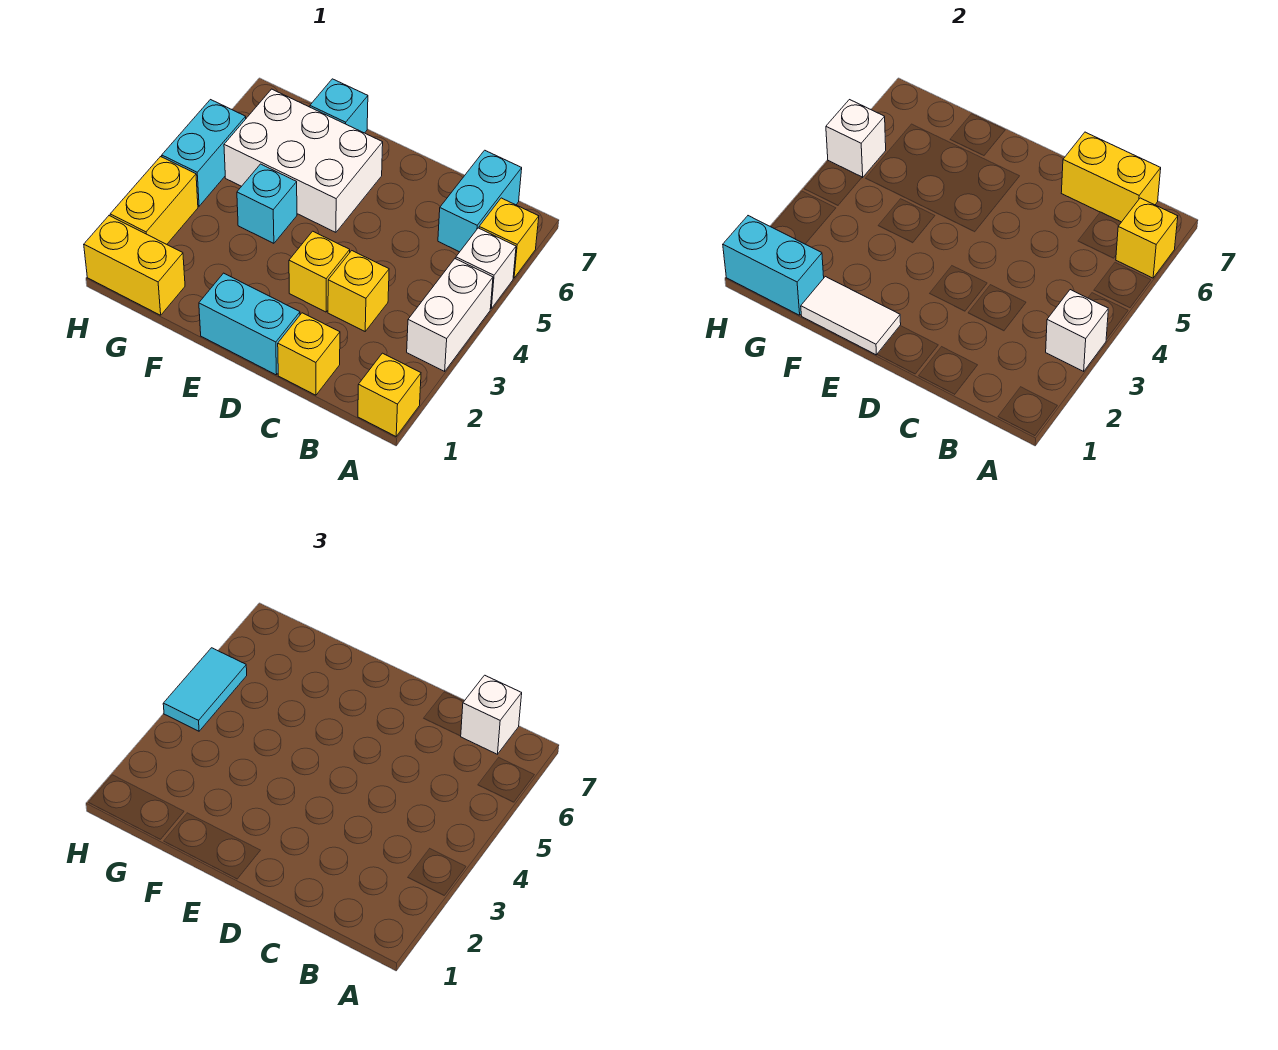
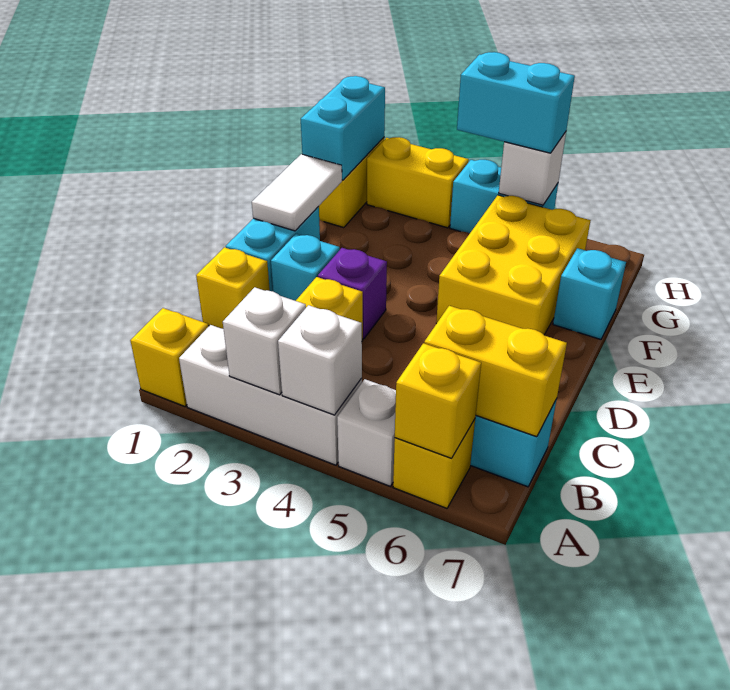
white brick A3:A4 level 1 -> white brick A2:A4 level 1
yellow brick B7:C7 level 2 -> yellow brick B6:B7 level 2
white brick B7 level 3 -> white brick A4 level 2
yellow brick D3 level 1 -> purple brick D3 level 1
white brick E5:G6 level 1 -> yellow brick E5:G6 level 1
cyan brick F4 level 1 -> cyan brick D2 level 1
cyan tile H4:H5 level 3 -> cyan brick H4:H5 level 3

